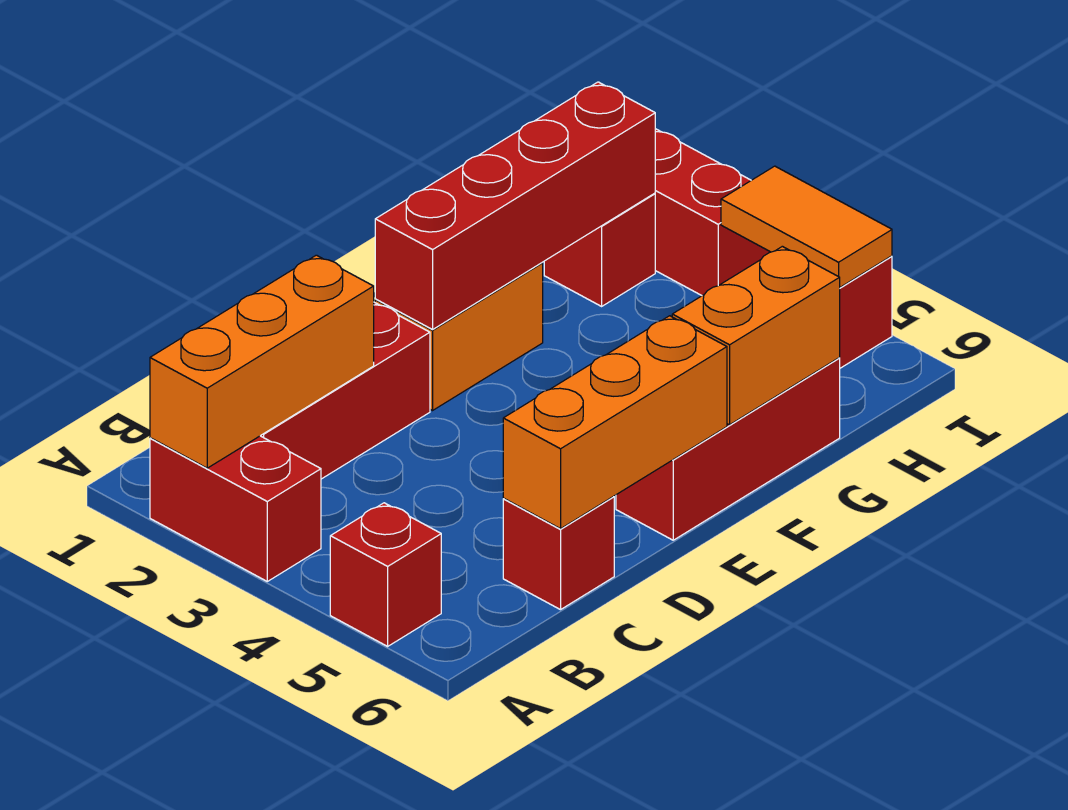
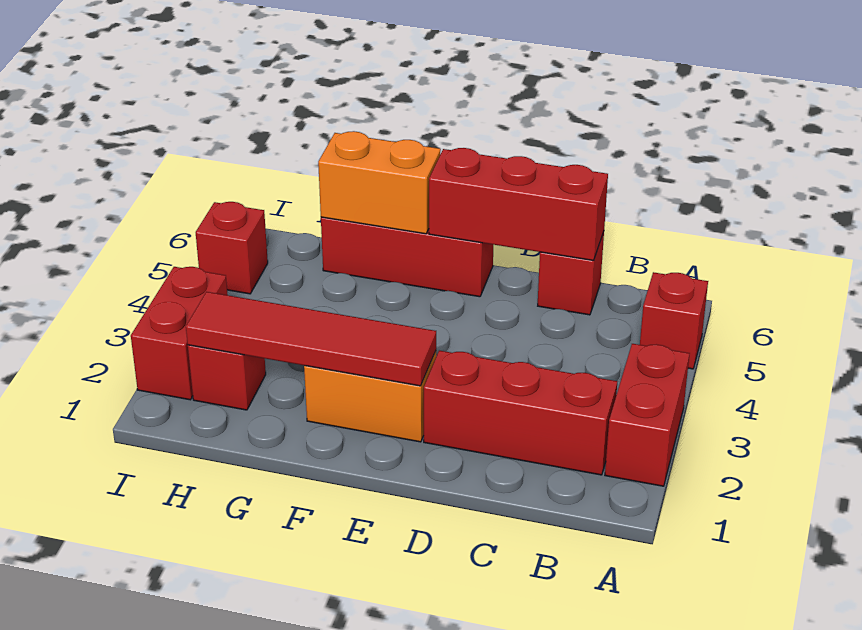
orange brick A2:C2 level 2 -> none
orange brick C6:E6 level 2 -> red brick C6:E6 level 2
red brick E2:H2 level 2 -> red tile E2:H2 level 2
orange tile I4:I5 level 2 -> none

